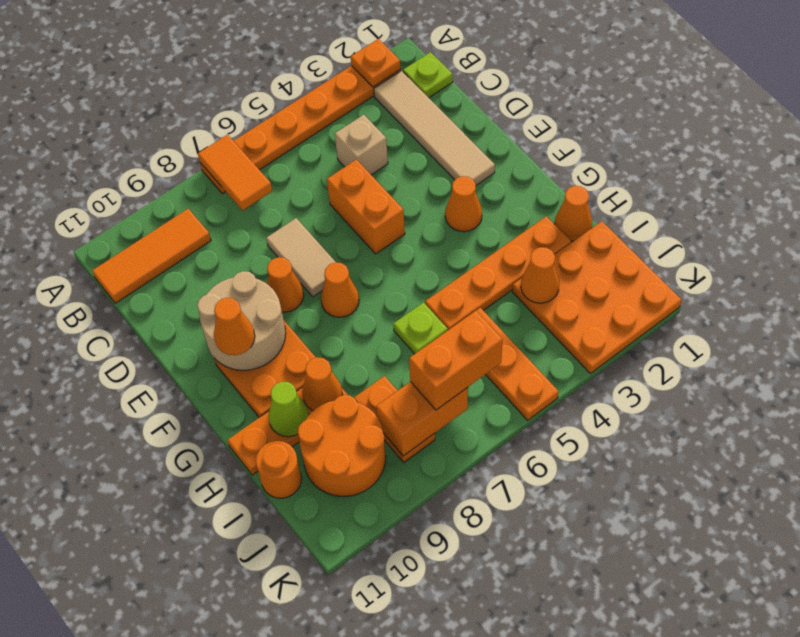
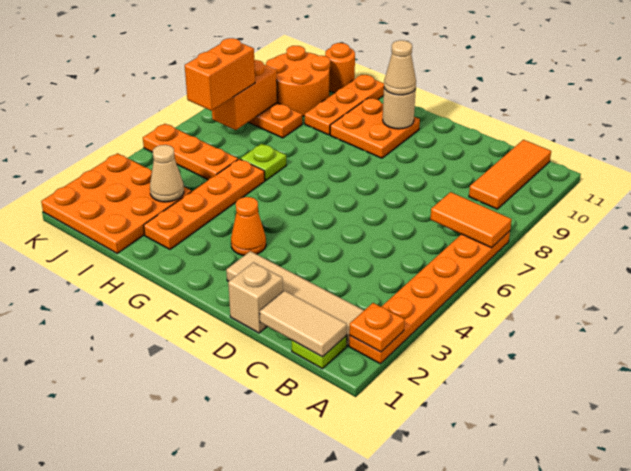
tan brick C4 level 1 -> tan brick D1 level 1
orange brick D5:E5 level 1 -> none
tan tile D7:E7 level 1 -> tan tile B1:C1 level 2
orange cone E8 level 1 -> none
tan round brick E9:F10 level 2 -> tan round brick F10 level 2
orange cone F7 level 1 -> none
orange cone F10 level 3 -> tan cone F10 level 3
orange cone H1 level 1 -> none
orange cone H9 level 2 -> none
lime cone H10 level 2 -> none
orange cone I3 level 2 -> tan cone I3 level 2

